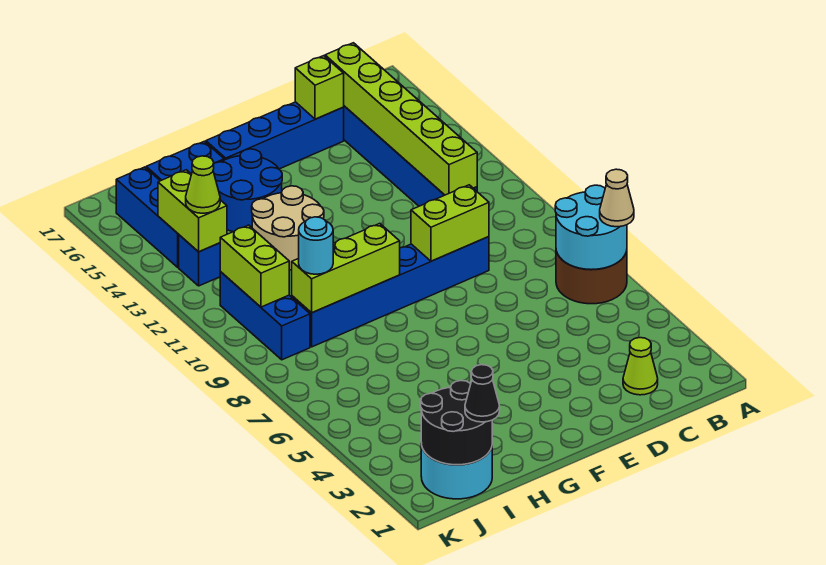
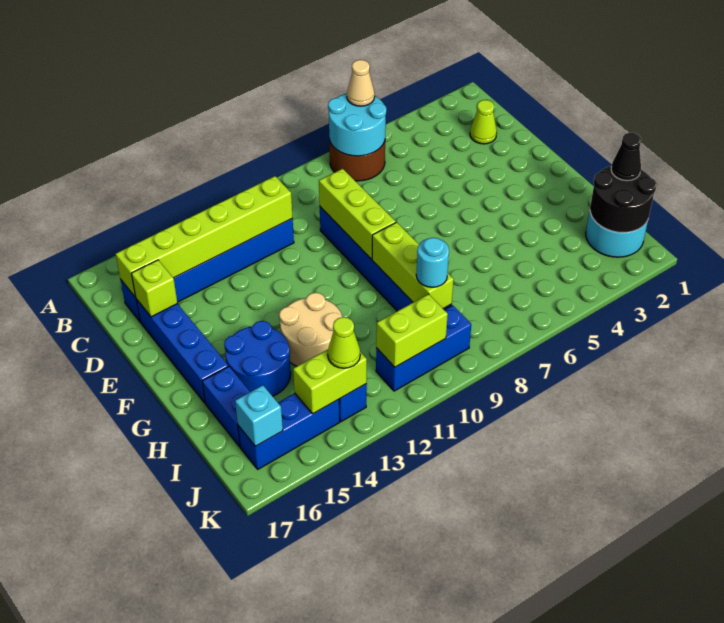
lime brick D9:E9 level 2 -> lime brick D9:F9 level 2
none -> cyan brick J16 level 2

